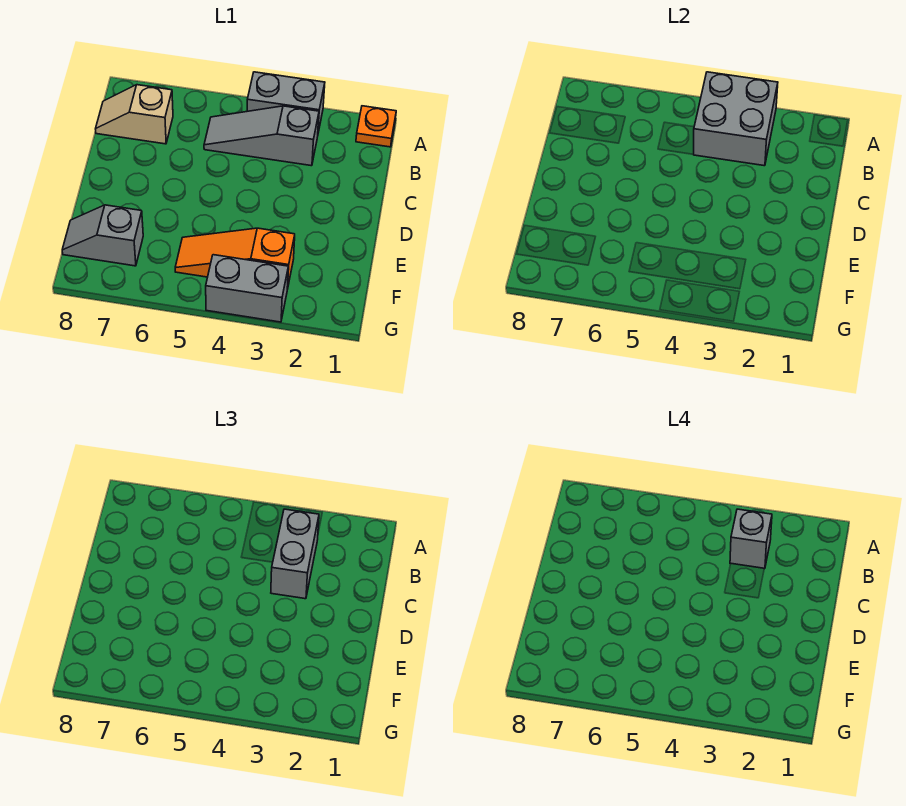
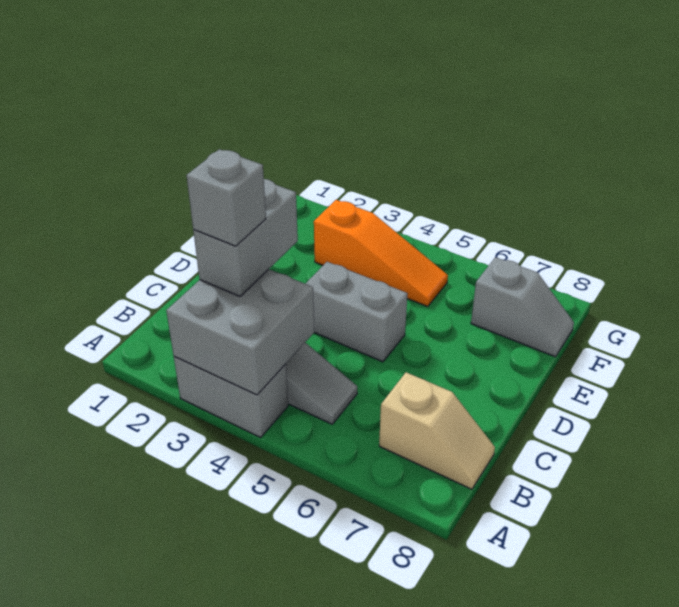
orange plate A1 level 1 -> none
grey brick G3:G4 level 1 -> grey brick D4:D5 level 1

